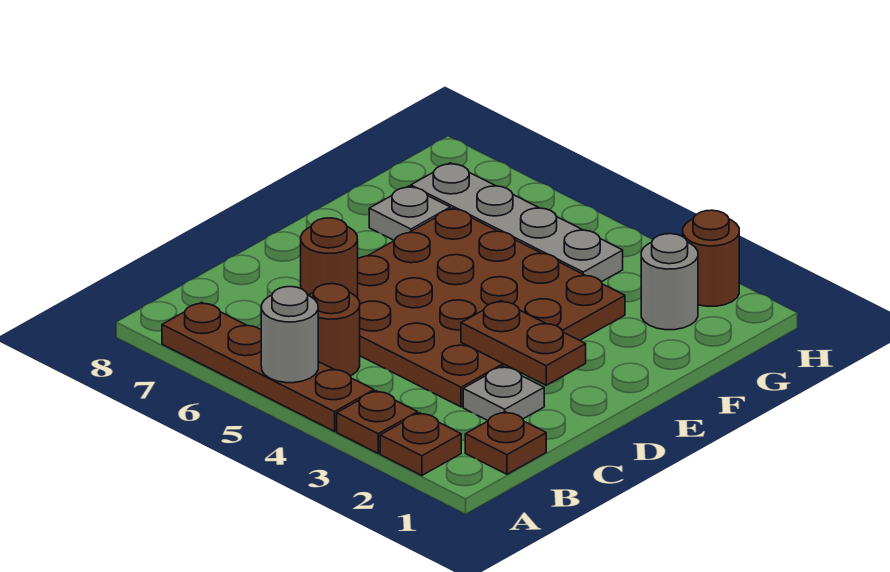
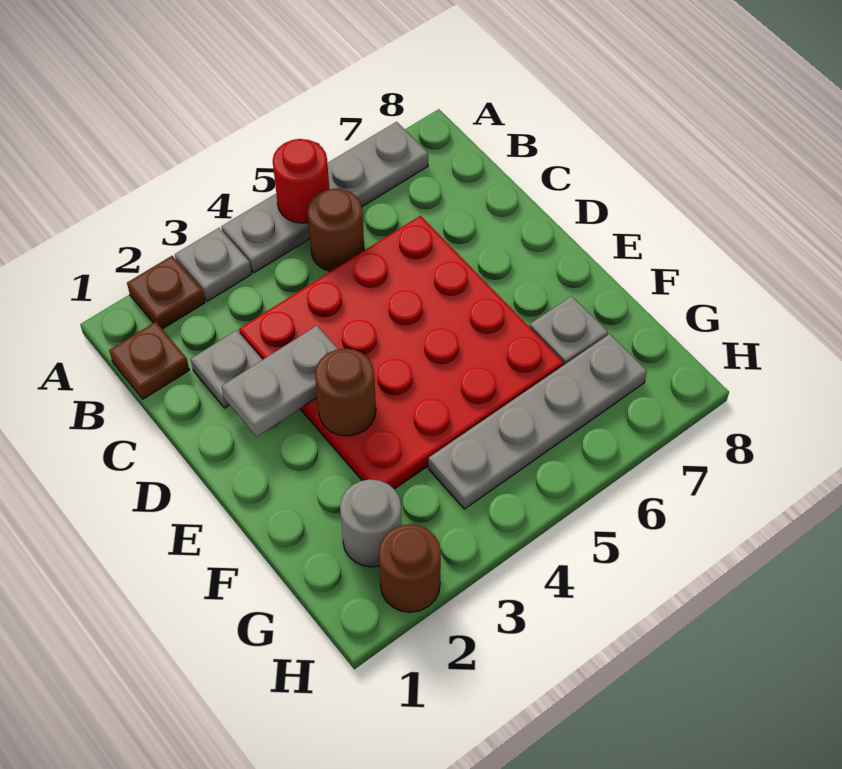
brown plate A3 level 1 -> grey plate A3 level 1
brown plate A4:A7 level 1 -> grey plate A4:A7 level 1
grey round brick A5 level 2 -> red round brick A5 level 2
brown plate C3:F6 level 1 -> red plate C3:F6 level 1
brown round brick C6 level 2 -> brown round brick E3 level 2
brown plate D2:D3 level 2 -> grey plate D2:D3 level 2

